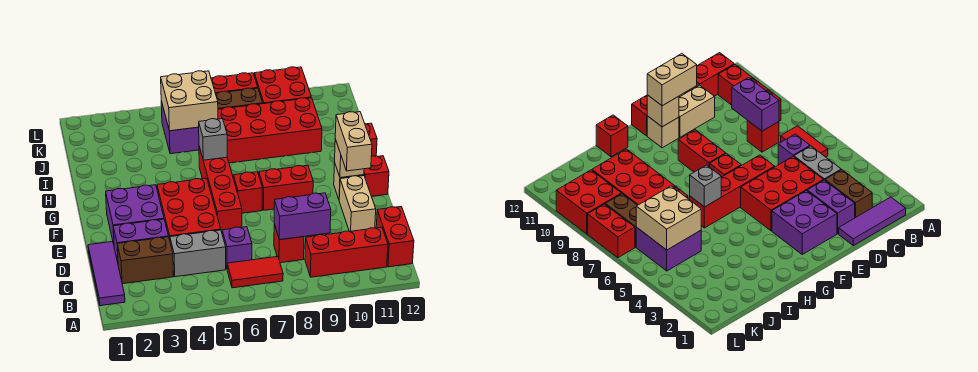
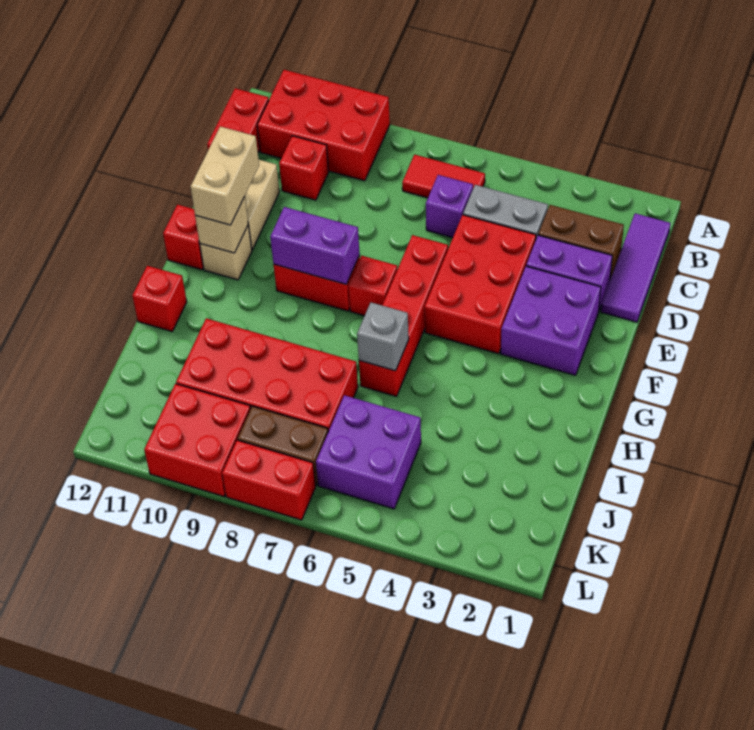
red brick B9:B11 level 1 -> red brick A9:B11 level 1
red brick C8 level 1 -> red brick C10 level 1
purple brick C8:C9 level 2 -> purple brick F8:F9 level 2
tan brick J5:K6 level 2 -> none

